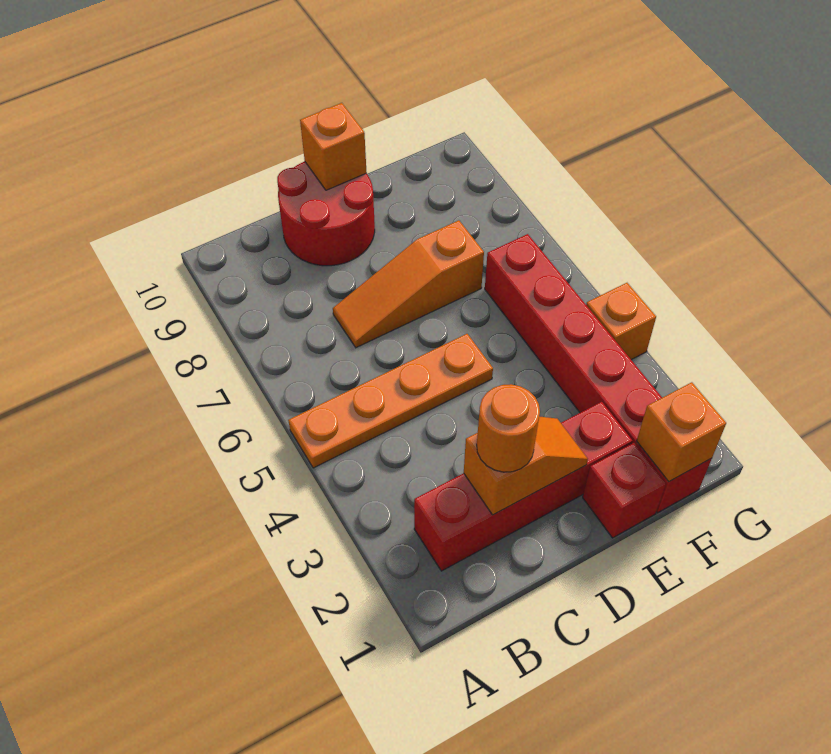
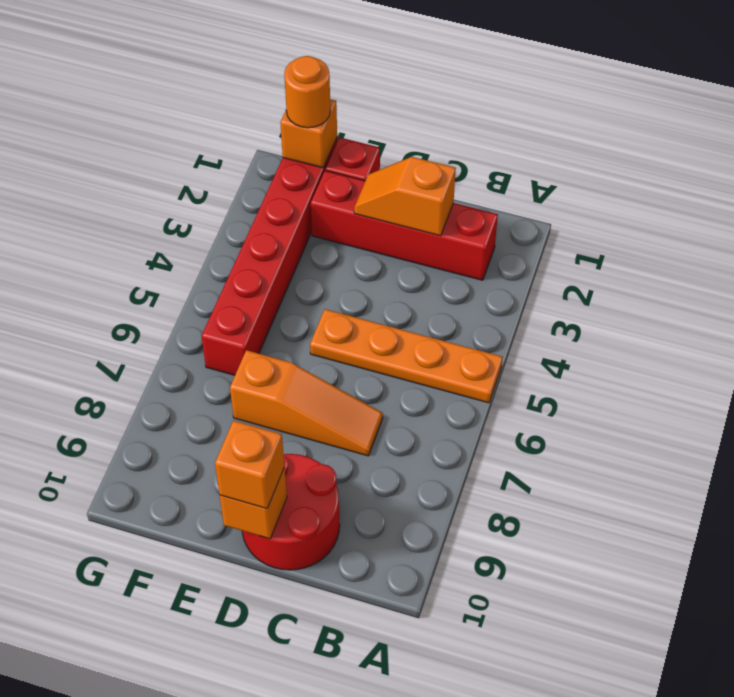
orange round brick C2 level 3 -> orange round brick F1 level 3
orange brick G4 level 1 -> orange brick D10 level 3

